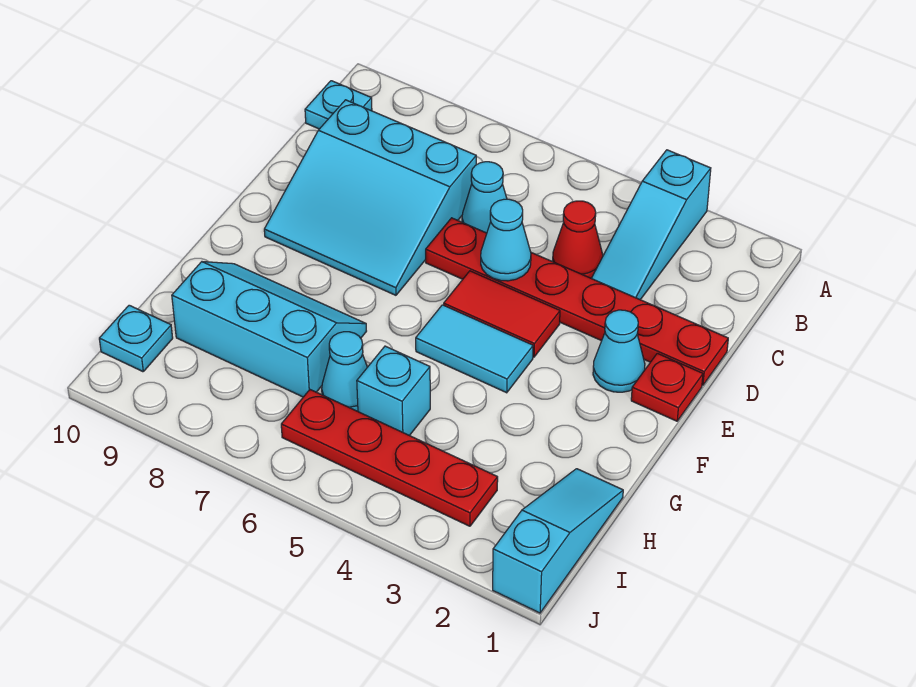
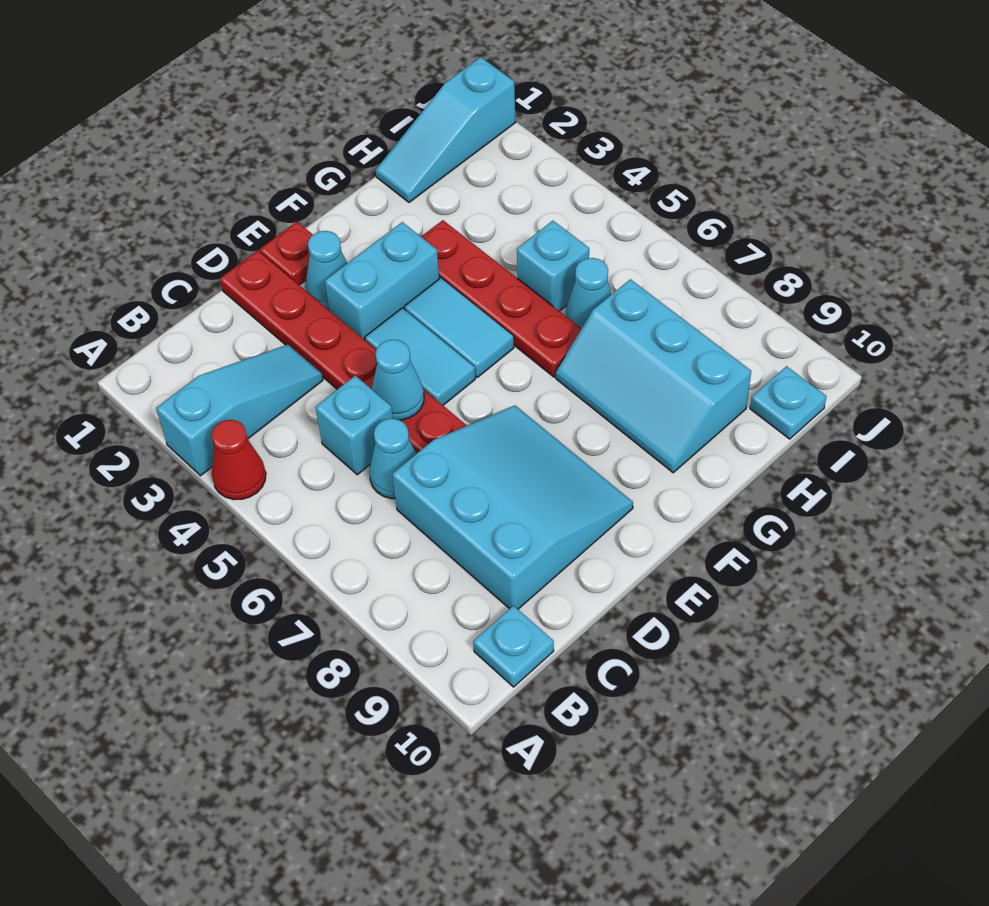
red cone C4 level 1 -> red cone A4 level 1
none -> cyan brick C5 level 1
none -> cyan brick E3:F3 level 1
red tile E4:E5 level 1 -> cyan tile E4:E5 level 1
red plate I3:I6 level 1 -> red plate G3:G6 level 1

